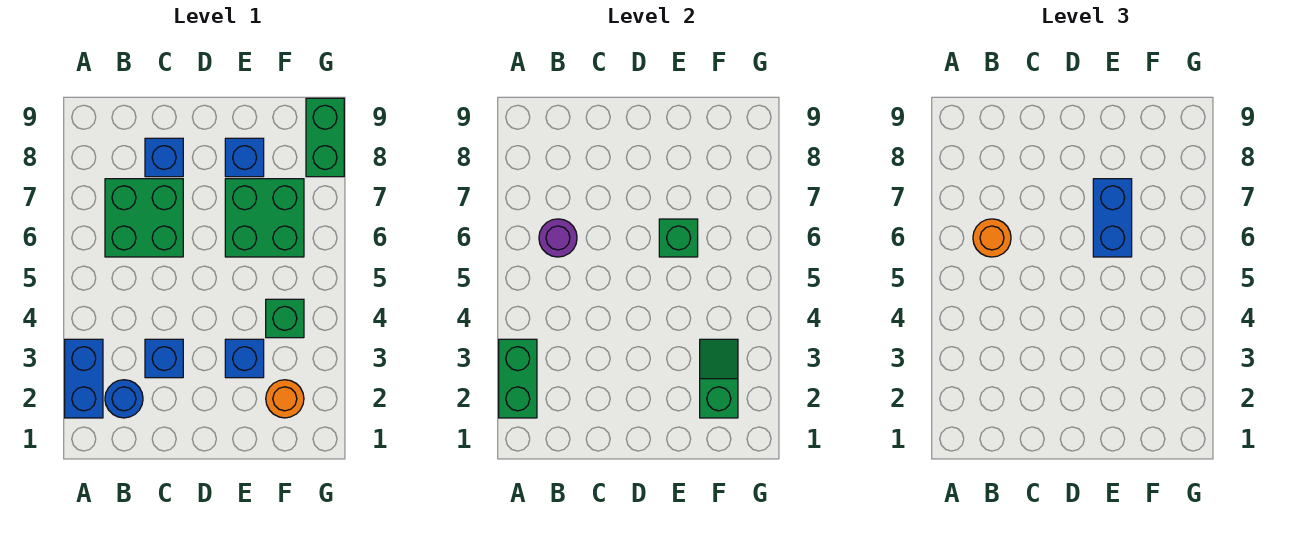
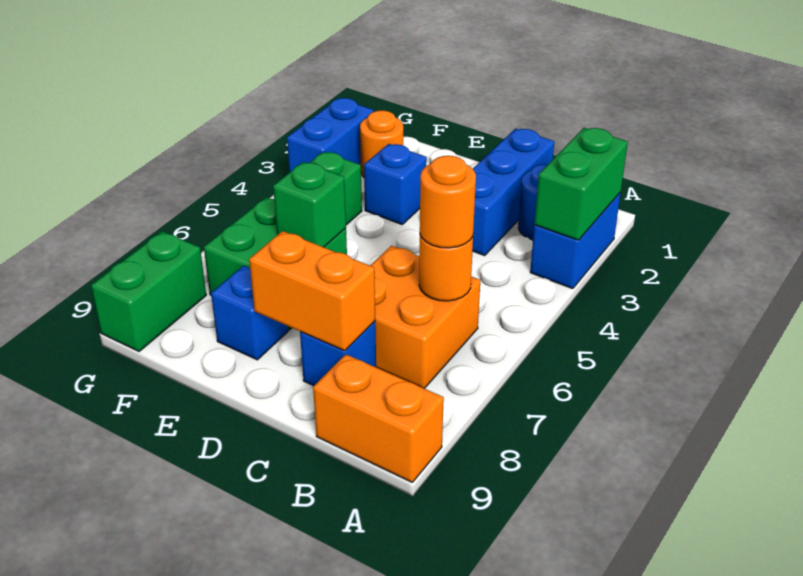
none -> orange brick A9:B9 level 1
green brick B6:C7 level 1 -> orange brick B6:C7 level 1
purple round brick B6 level 2 -> orange round brick B6 level 2
blue brick C3 level 1 -> blue brick C1:C3 level 1
none -> orange brick C8:D8 level 2
blue brick E6:E7 level 3 -> blue brick G2:G3 level 1
green slope F2:F3 level 2 top 2 -> none

